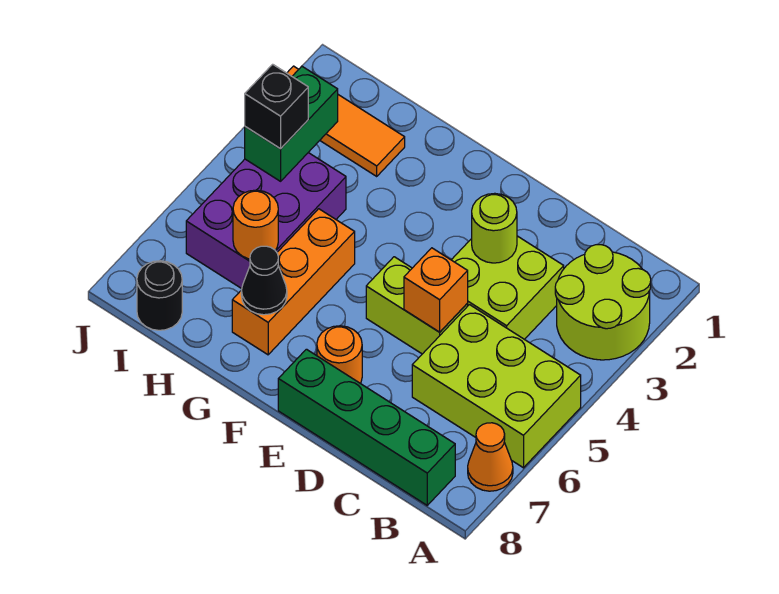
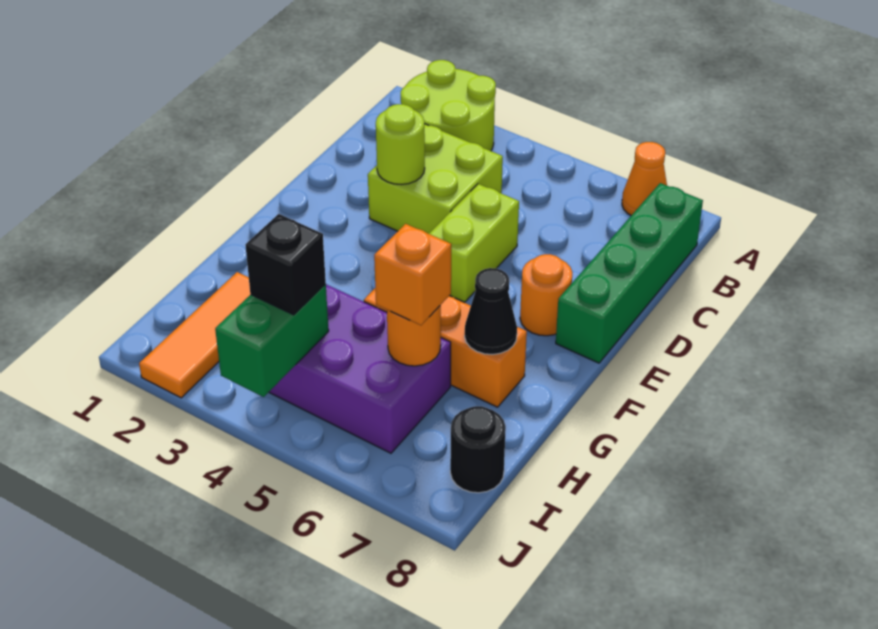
lime brick A5:C6 level 1 -> none
orange brick D5 level 2 -> orange brick H6 level 3
green brick I3:I4 level 2 -> green brick I4:J4 level 2

